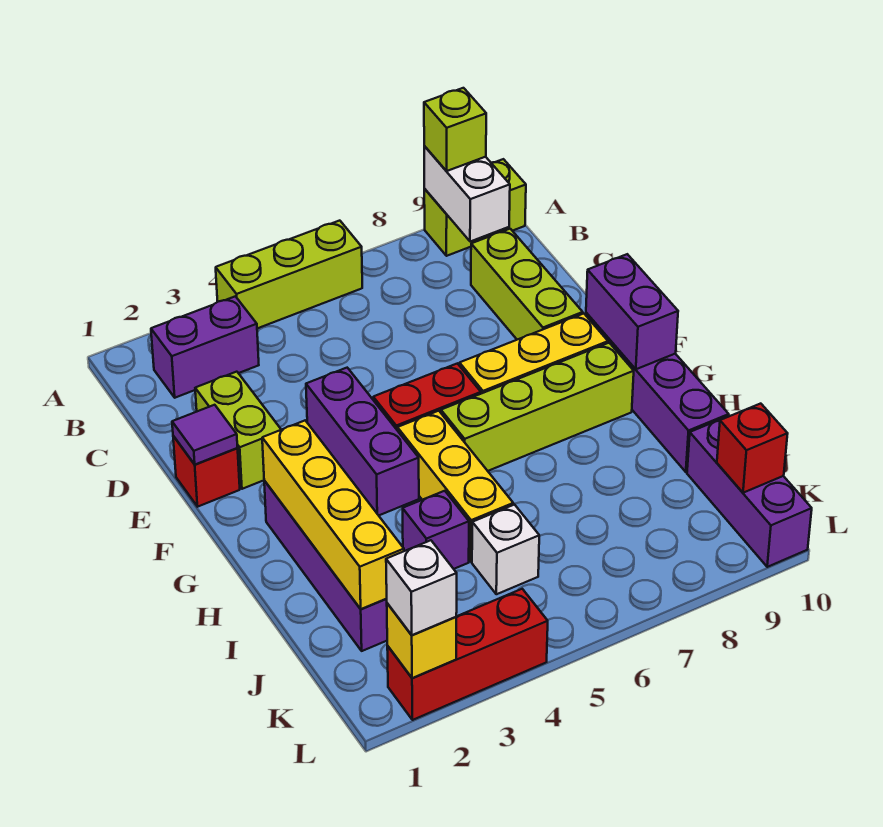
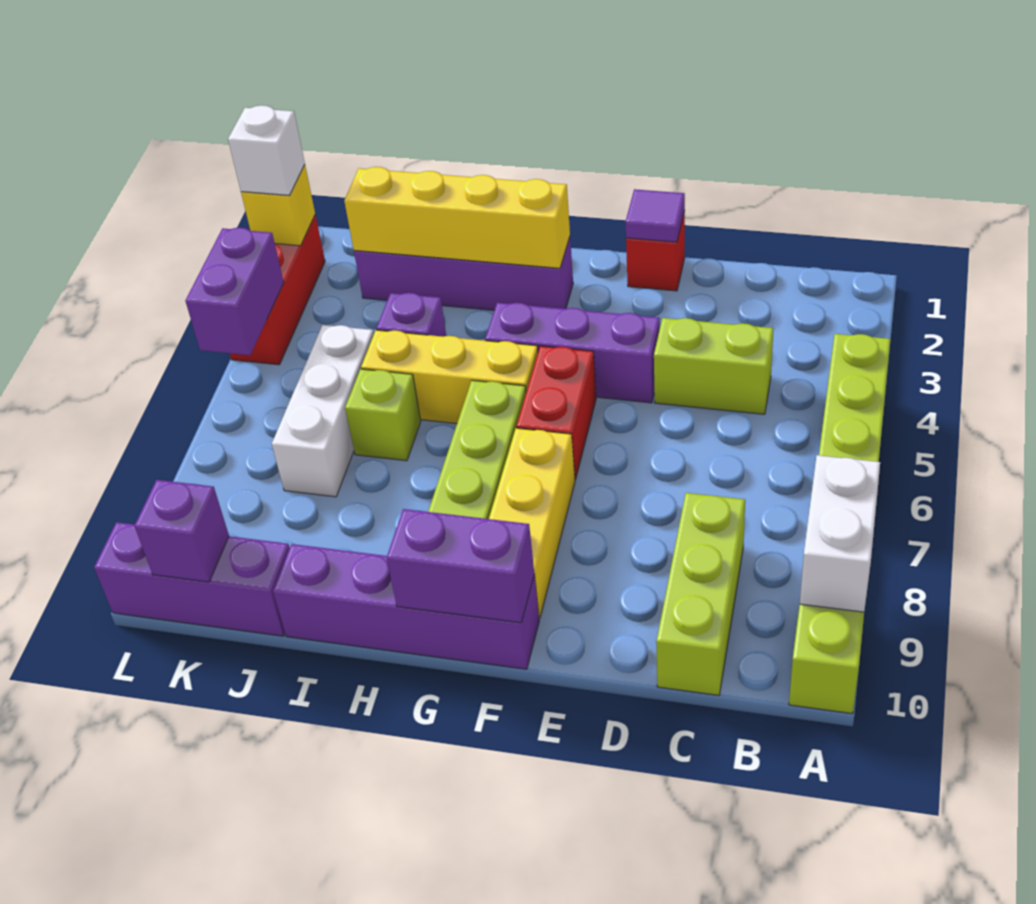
white brick A9:B9 level 2 -> white brick A8:A9 level 2
lime brick A9 level 3 -> lime brick I6 level 1
purple brick B2:B3 level 1 -> purple brick L4:L5 level 2
lime brick C9:E9 level 1 -> lime brick C8:C10 level 1
lime brick D2:E2 level 1 -> lime brick C4:D4 level 1
white brick J5 level 1 -> white brick J5:J7 level 1
red brick K10 level 2 -> purple brick K10 level 2

